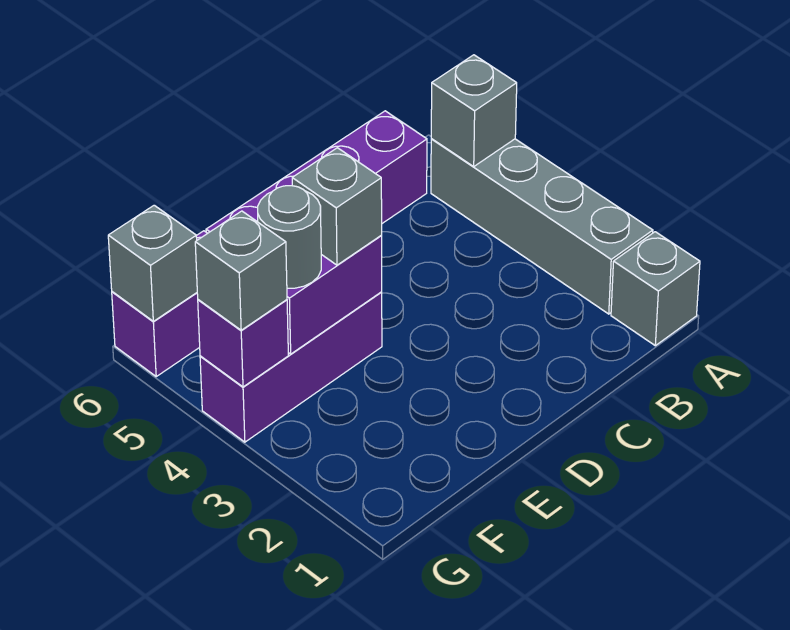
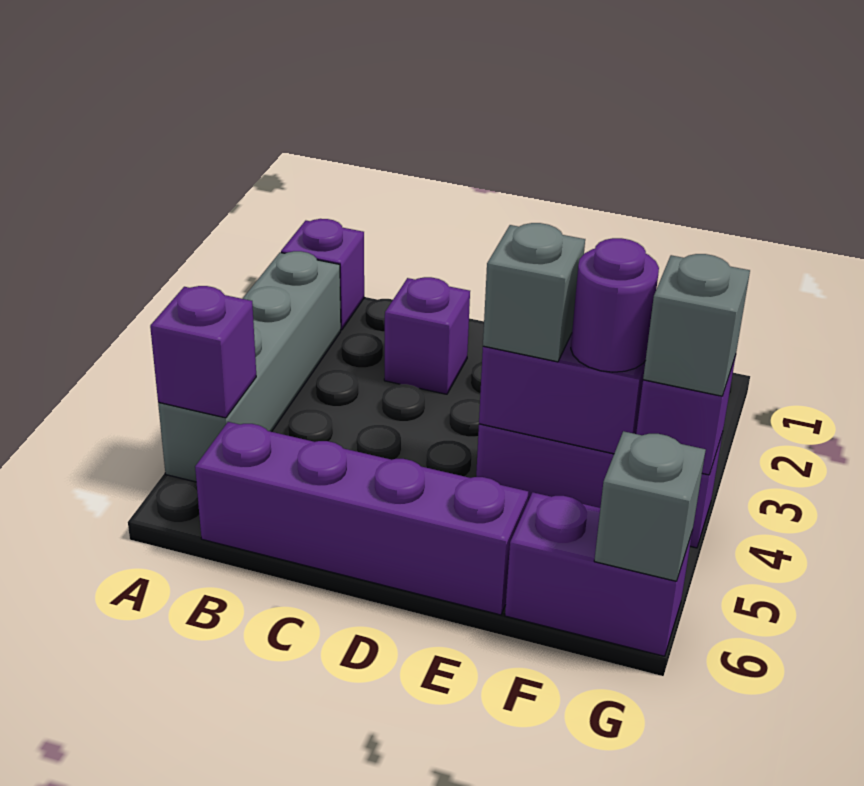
grey brick A1 level 1 -> purple brick A1 level 1
grey brick A5 level 2 -> purple brick A5 level 2
none -> purple brick C2 level 1
grey round brick F4 level 3 -> purple round brick F4 level 3

